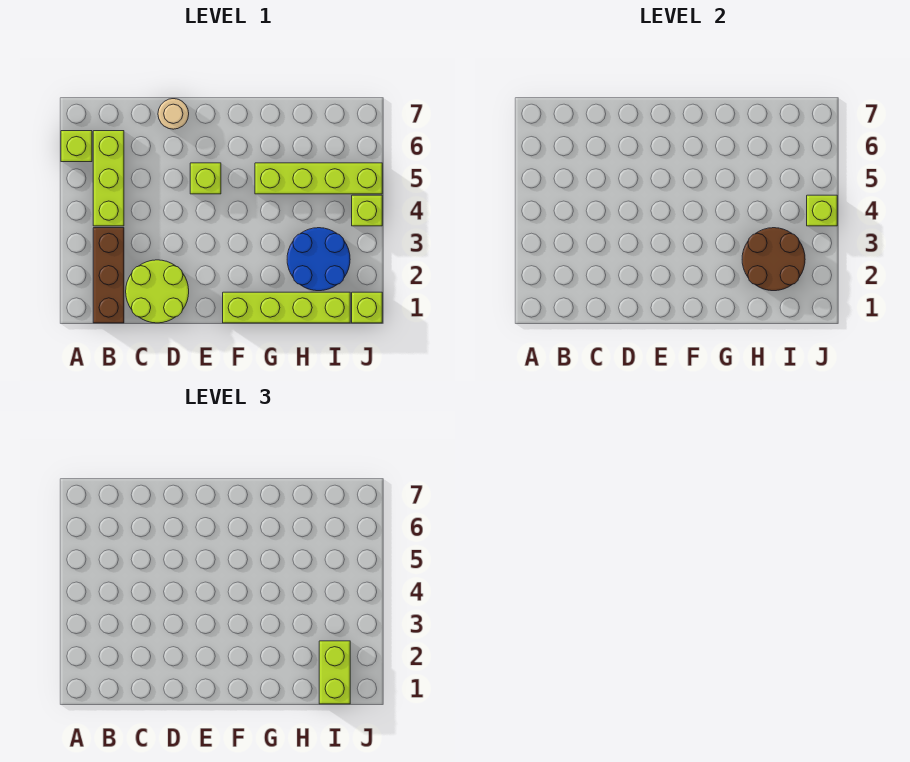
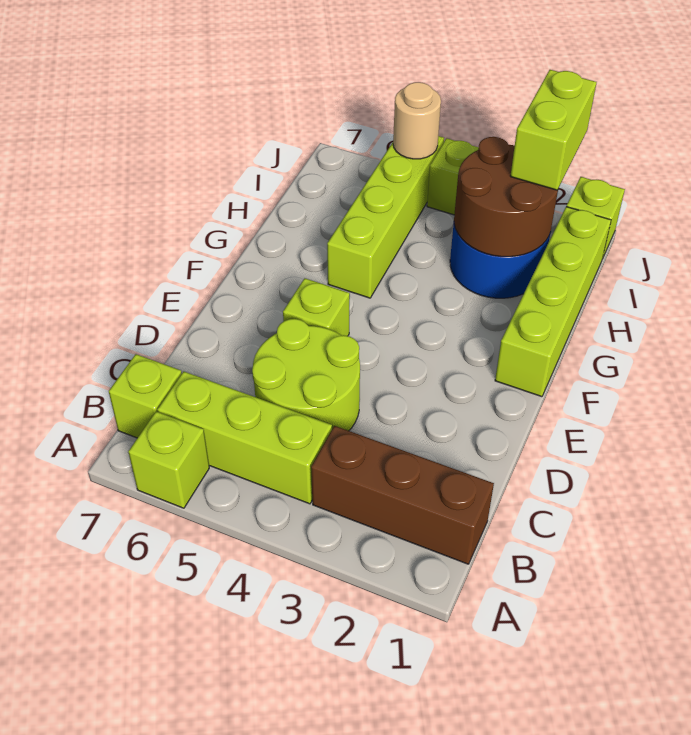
lime round brick C1:D2 level 1 -> lime round brick C4:D5 level 1
tan round brick D7 level 1 -> tan round brick J5 level 2
lime brick I1:I2 level 3 -> lime brick I2:J2 level 3
lime brick J4 level 2 -> lime brick B7 level 1

